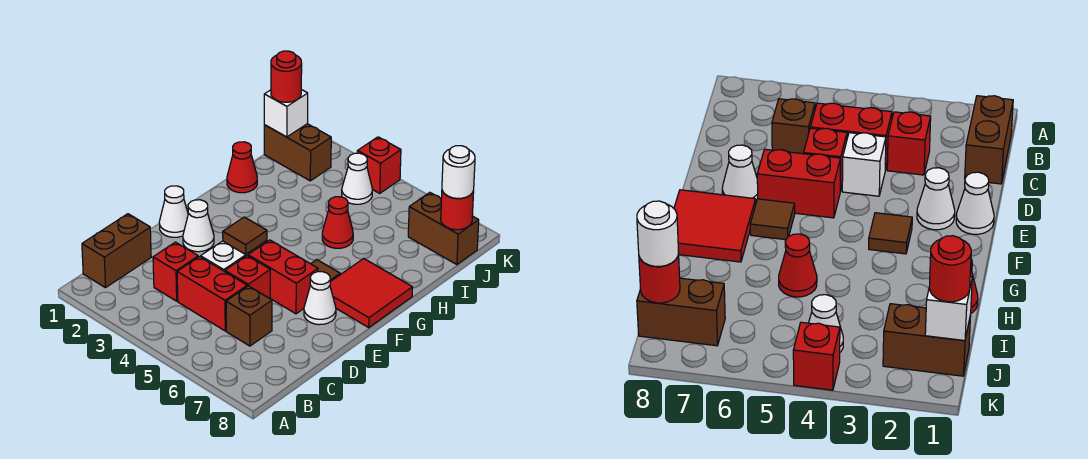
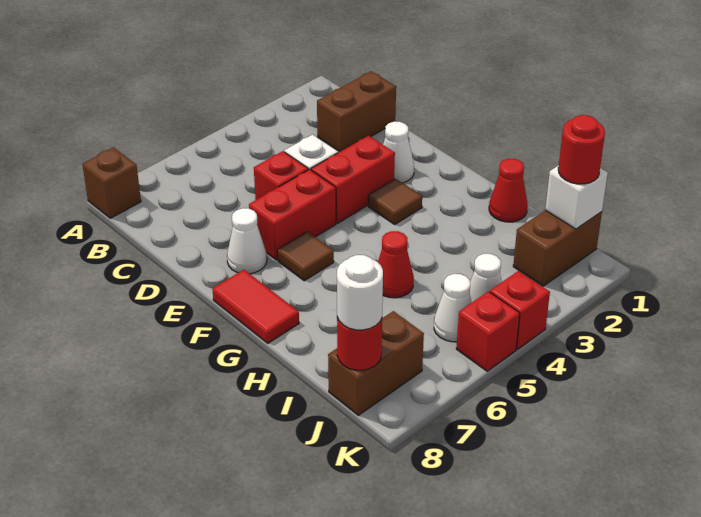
brown brick B1:C1 level 1 -> brown brick C1:C2 level 1
red brick C3 level 1 -> red brick K5 level 1
red brick C4:C5 level 1 -> red brick E3:E4 level 1
brown brick C6 level 1 -> brown brick A8 level 1
white cone E1 level 1 -> white cone J5 level 1
red tile F7:G8 level 1 -> red tile F8:G8 level 1

